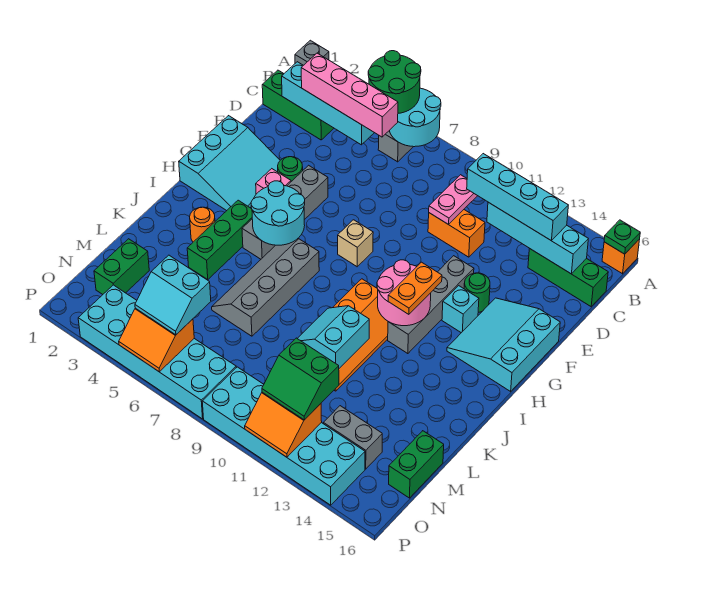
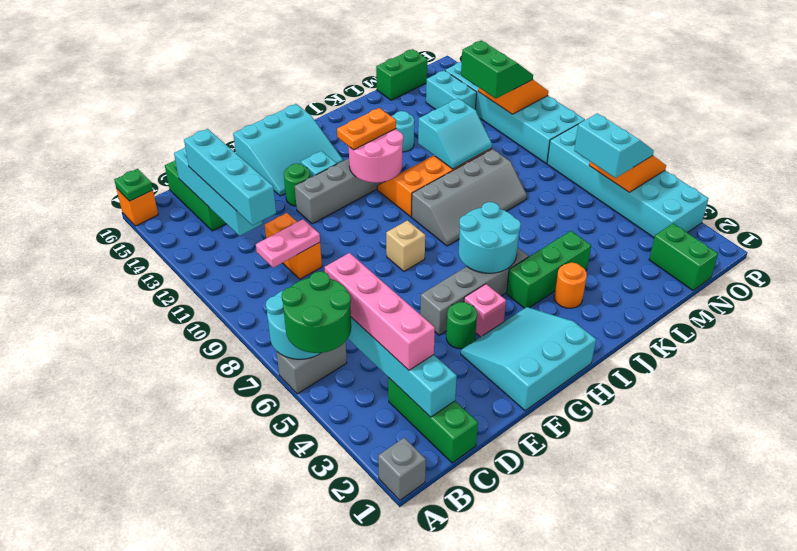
grey slope I6:L7 level 1 top 7 -> grey slope I8:L9 level 1 top 9
none -> cyan round brick K13 level 1
green brick M2:N2 level 1 -> green brick N1:N2 level 1
grey brick N13:N14 level 1 -> cyan brick N13:N14 level 1

